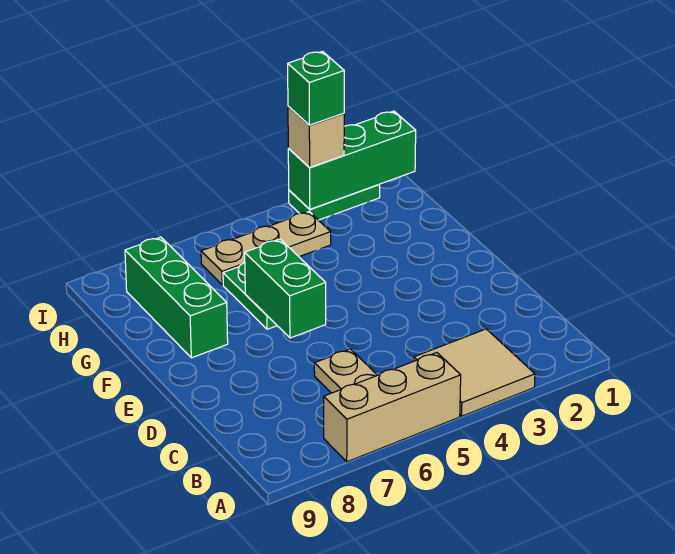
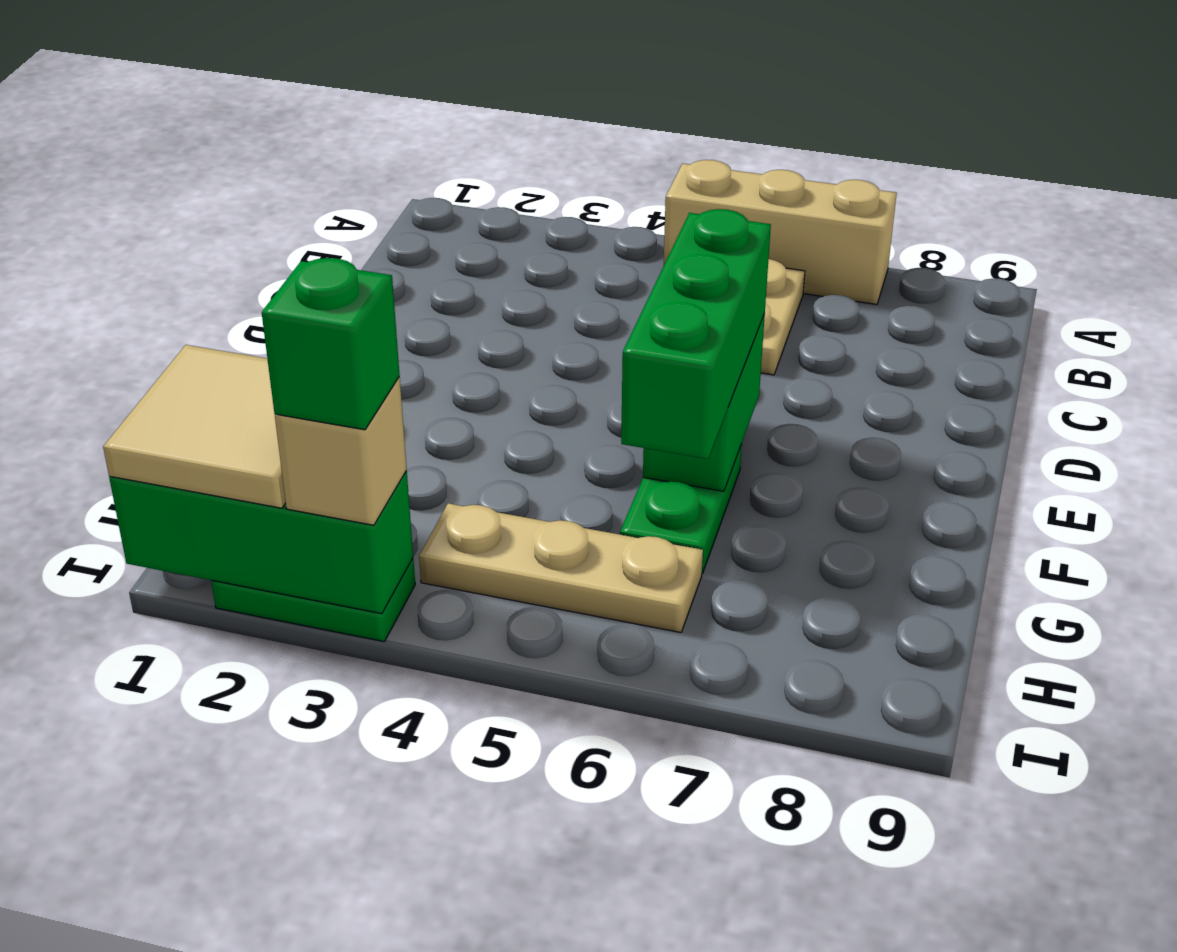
tan tile A3:B4 level 1 -> tan tile H1:I2 level 3
green brick F8:H8 level 1 -> green brick E6:G6 level 3

